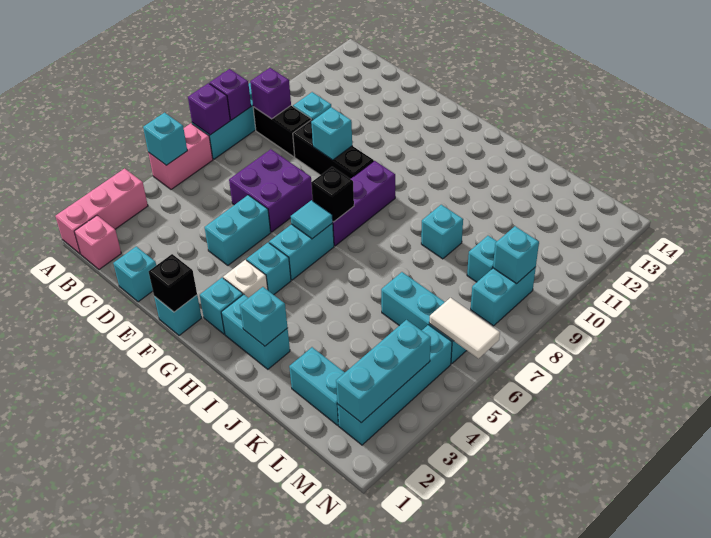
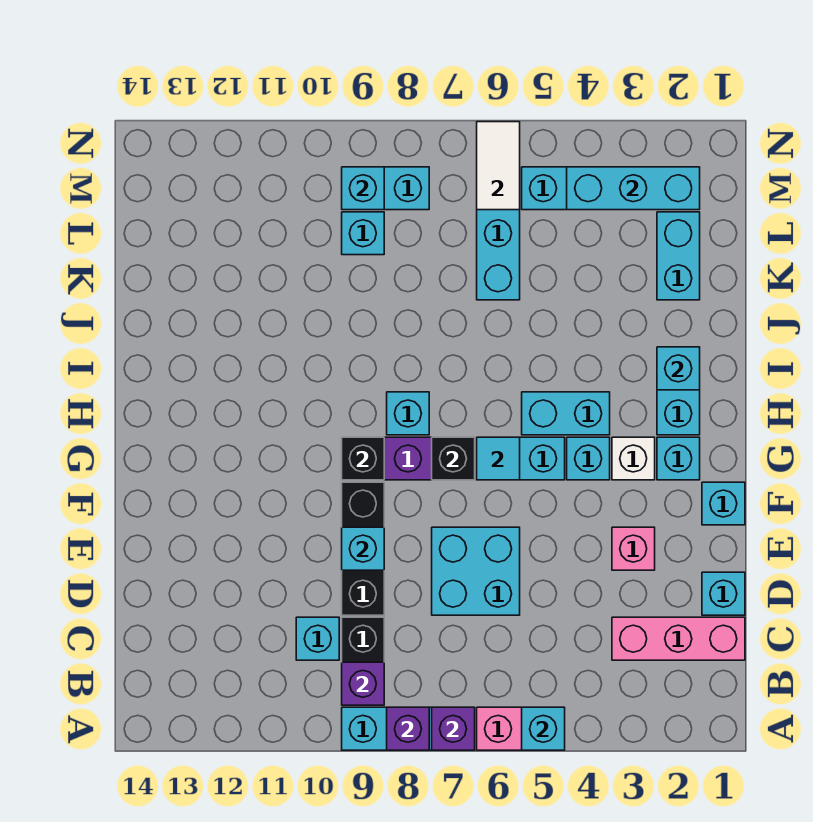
pink brick A1:A3 level 1 -> pink brick C1:C3 level 1
pink brick B1 level 1 -> pink brick E3 level 1
purple brick D6:E7 level 1 -> cyan brick D6:E7 level 1
cyan brick E4:E5 level 1 -> cyan brick H4:H5 level 1
black brick F1 level 2 -> black brick G9 level 2
cyan brick J9 level 1 -> cyan brick H8 level 1

